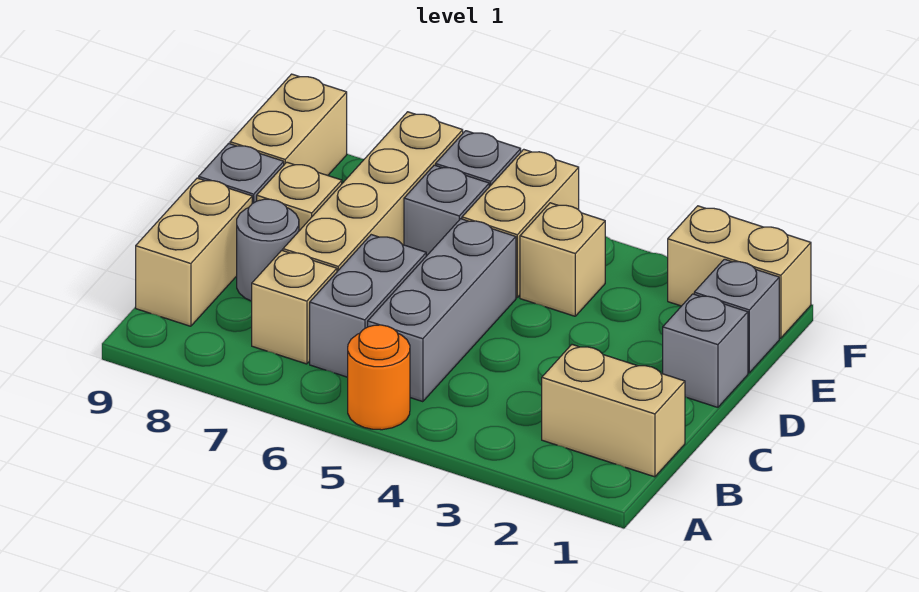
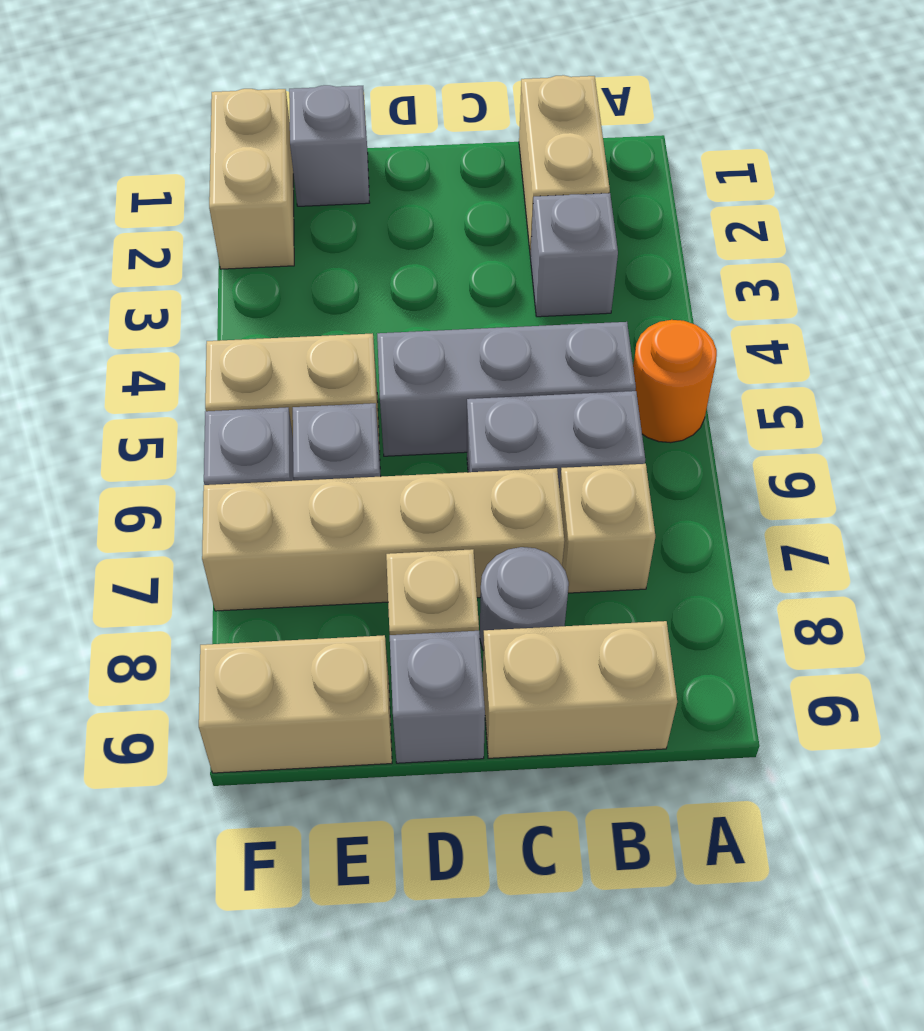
grey brick D1 level 1 -> grey brick B3 level 1
tan brick E4 level 1 -> none

